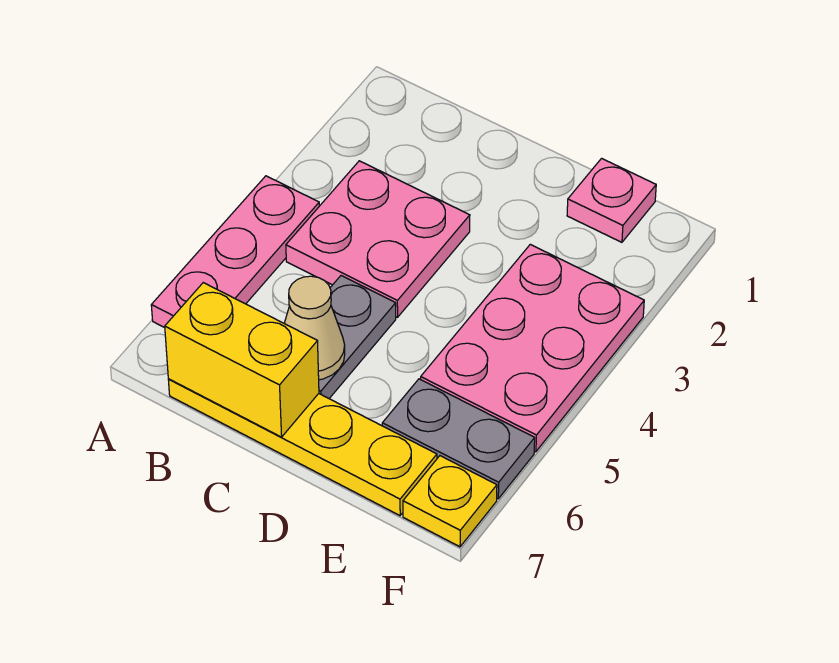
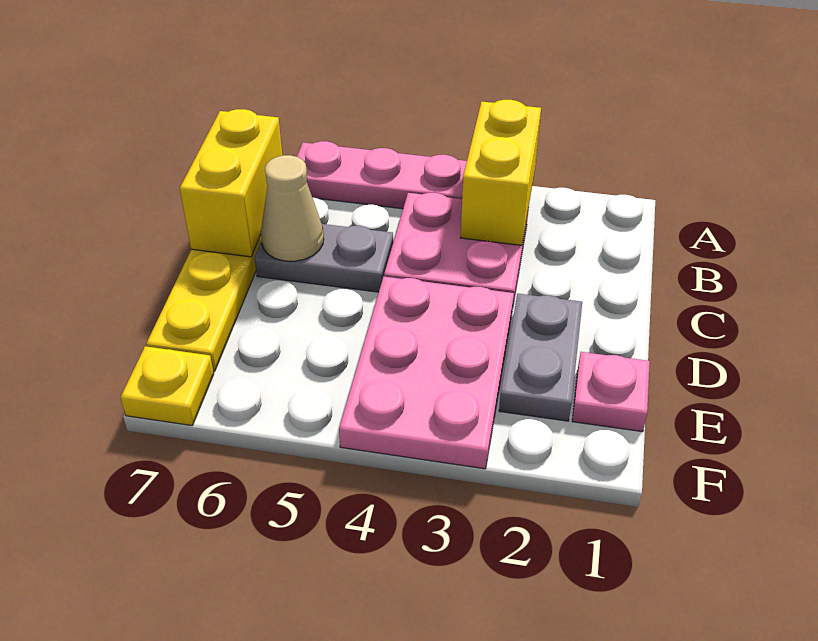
none -> yellow brick A3:B3 level 2
pink plate E3:F5 level 1 -> pink plate D3:F4 level 1
grey plate E6:F6 level 1 -> grey plate D2:E2 level 1

